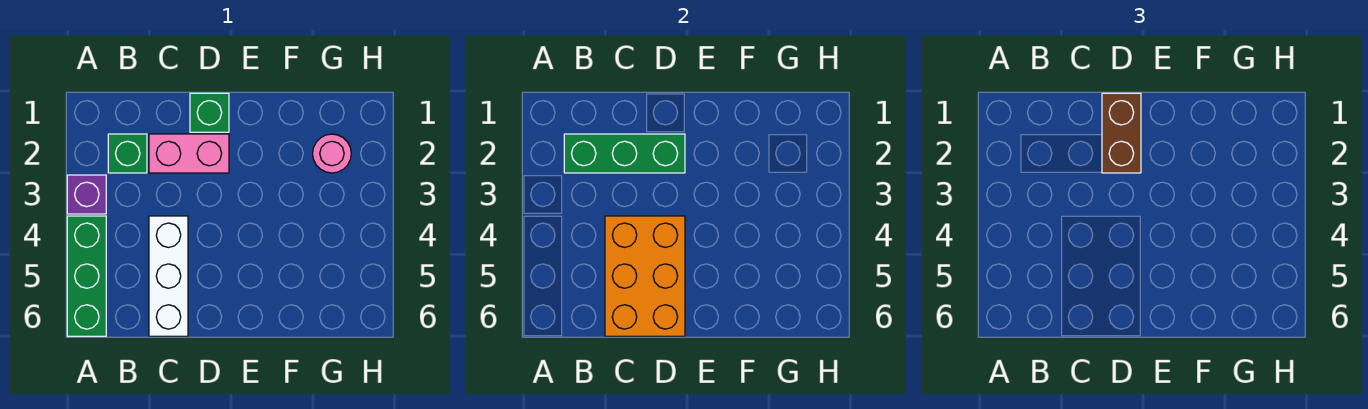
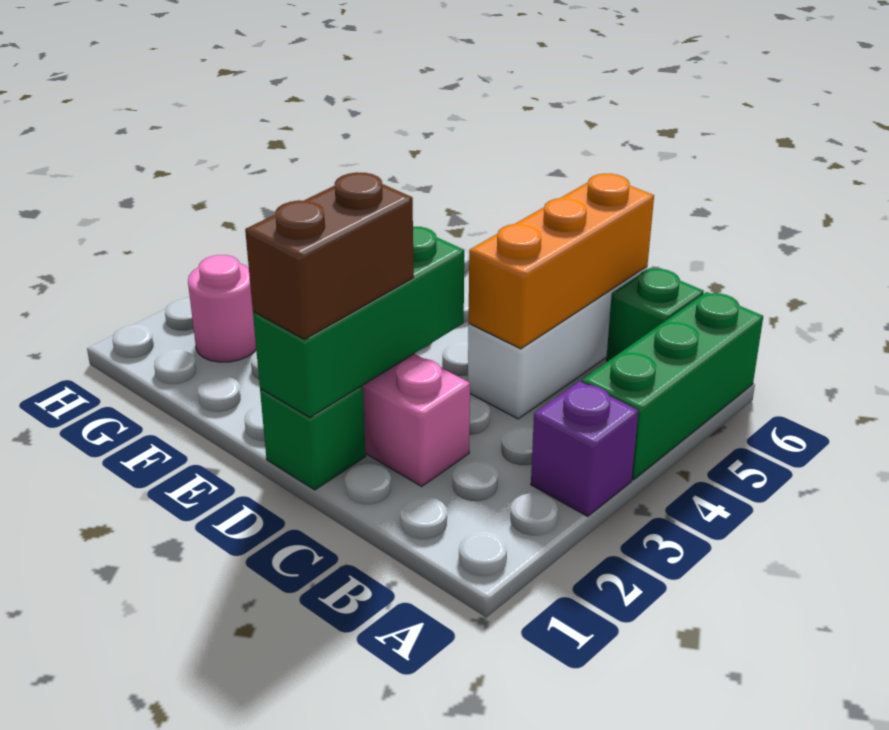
green brick B2 level 1 -> green brick B6 level 1
green brick B2:D2 level 2 -> green brick D1:D3 level 2
orange brick C4:D6 level 2 -> orange brick C4:C6 level 2

